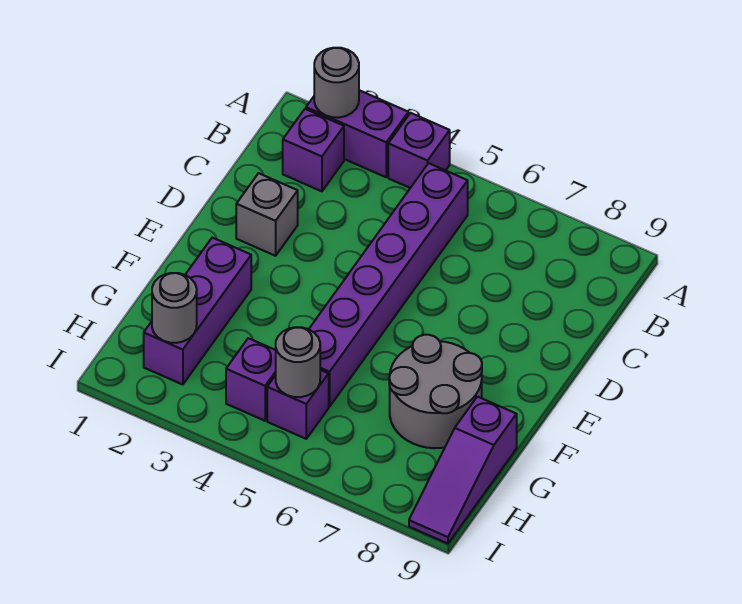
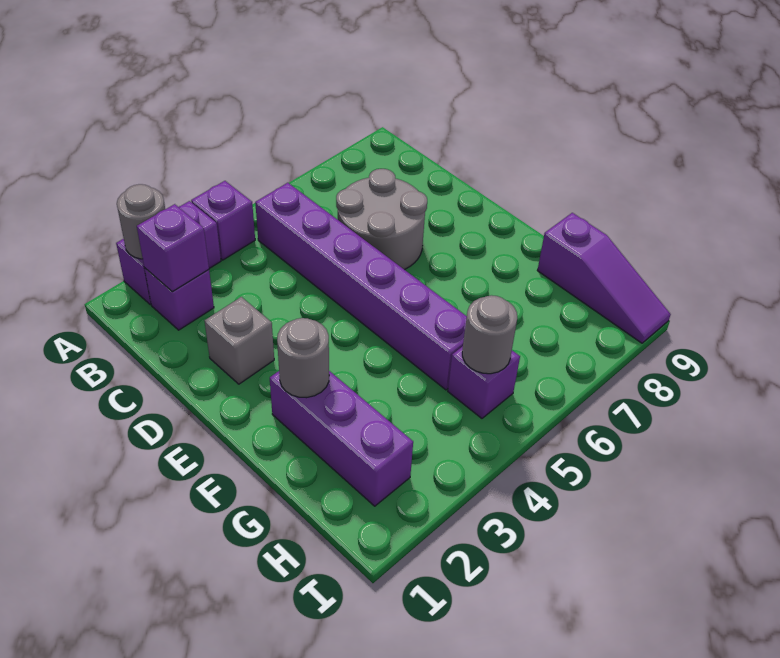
grey round brick F7:G8 level 1 -> grey round brick C6:D7 level 1
grey round brick H2 level 2 -> grey round brick F2 level 2
purple brick H4 level 1 -> purple brick B2 level 2

